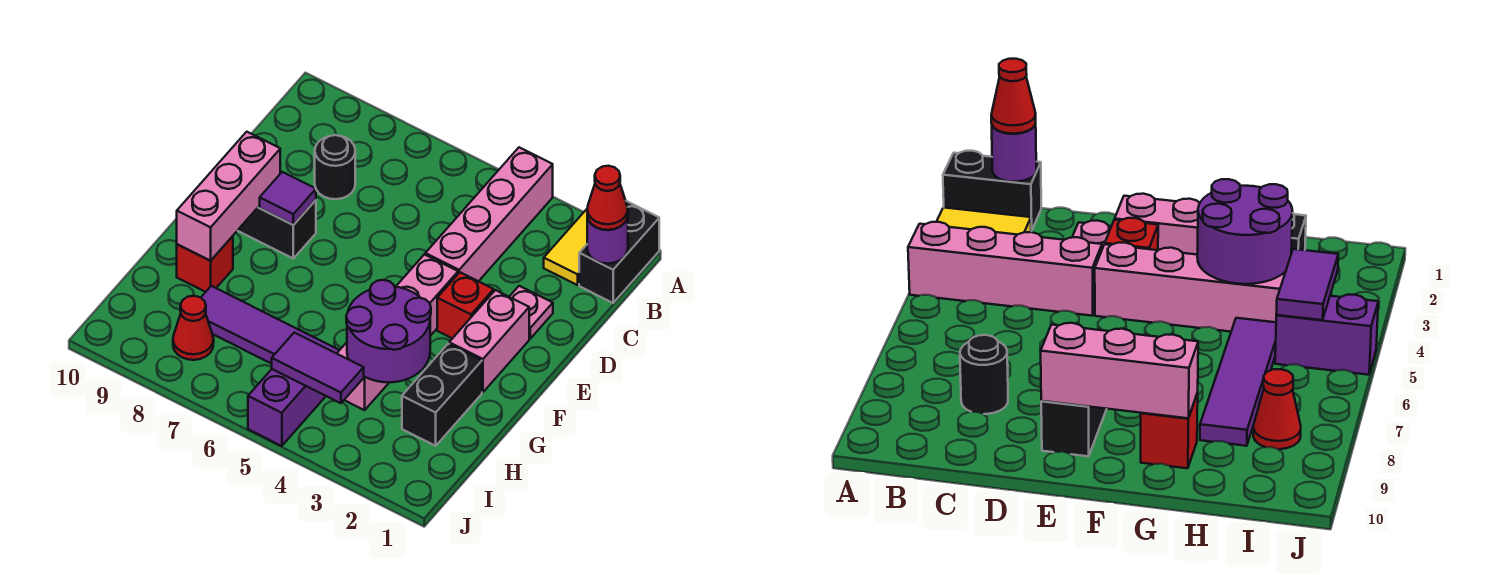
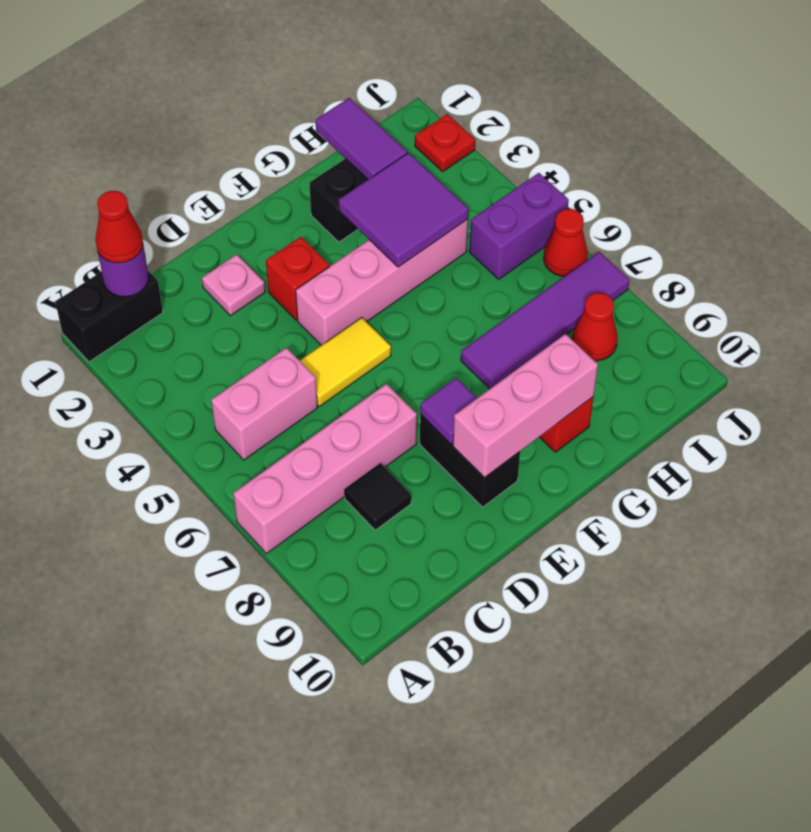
yellow tile A2:B2 level 1 -> yellow tile D5:E5 level 1
pink brick A4:D4 level 1 -> pink brick A7:D7 level 1
black round brick C8 level 1 -> black tile C8 level 1
pink brick E2:F2 level 1 -> pink brick B5:C5 level 1
purple round brick G3:H4 level 2 -> purple tile G3:H4 level 2
purple tile H5:H8 level 1 -> purple tile G7:J7 level 1
purple tile I4:I5 level 2 -> purple tile H1:H2 level 2
none -> red plate J2 level 1
none -> red cone J6 level 1

